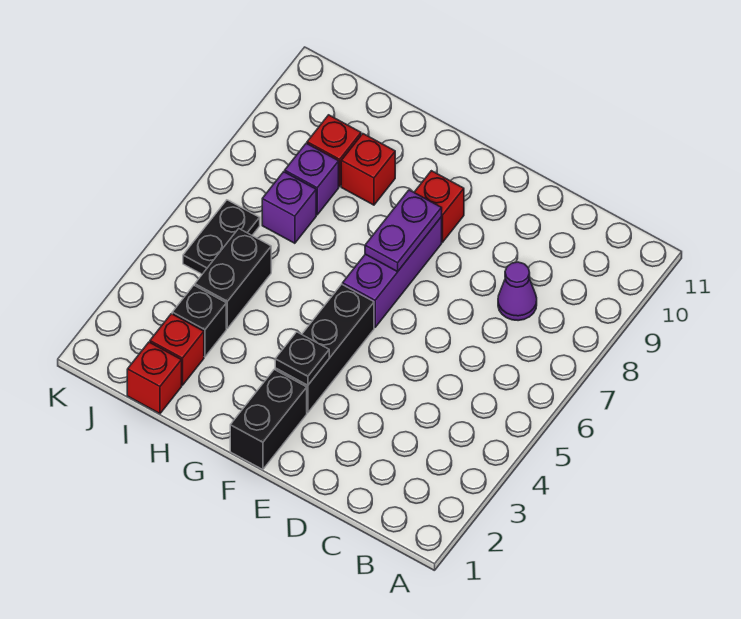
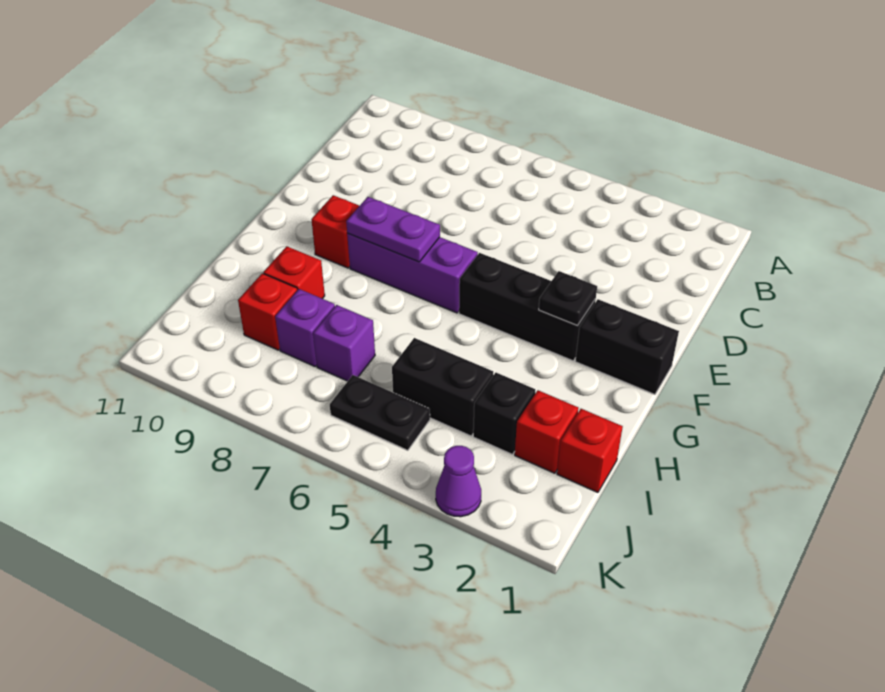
purple cone C8 level 1 -> purple cone K3 level 1

